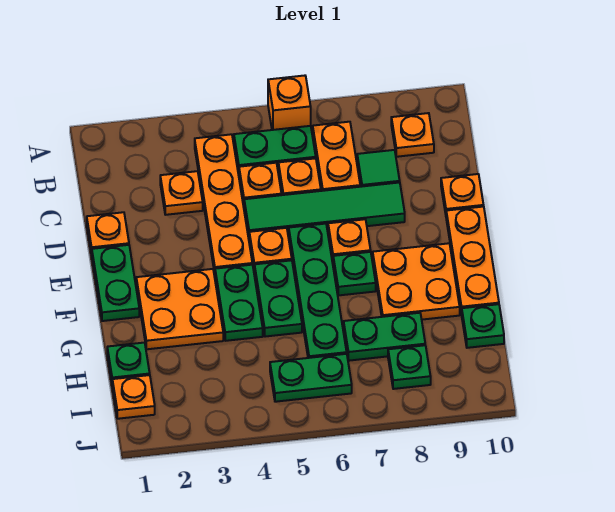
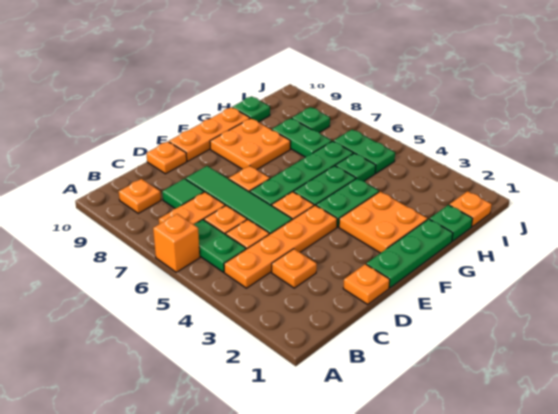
green plate E1:F1 level 1 -> green plate E1:G1 level 1
green plate F7 level 1 -> green plate H5 level 1

